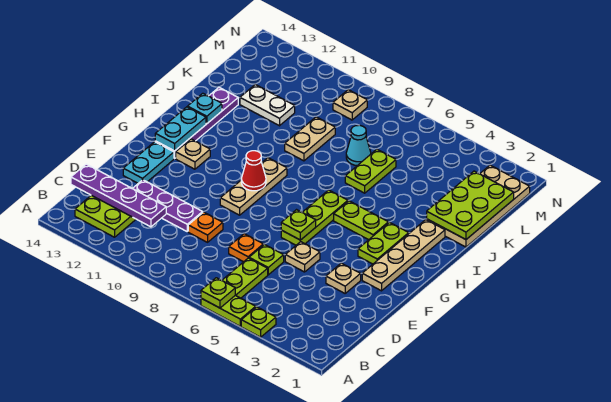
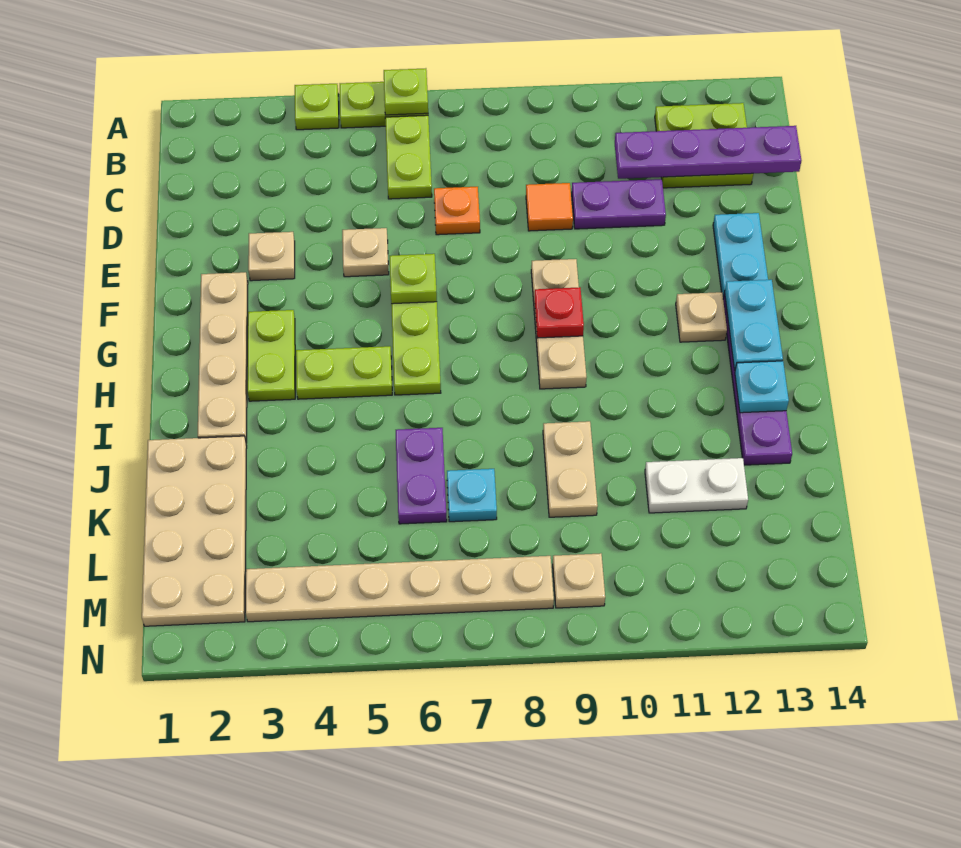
lime plate D6 level 1 -> none
orange plate D9 level 1 -> orange tile D9 level 1
purple plate D10:D12 level 1 -> purple plate D10:D11 level 1
red cone G9 level 2 -> red plate G9 level 2
lime plate J1:L2 level 2 -> none
lime plate J6:K6 level 1 -> purple plate J6:K6 level 1
cyan cone K7 level 1 -> cyan plate K7 level 1
none -> tan plate M3:M8 level 1

